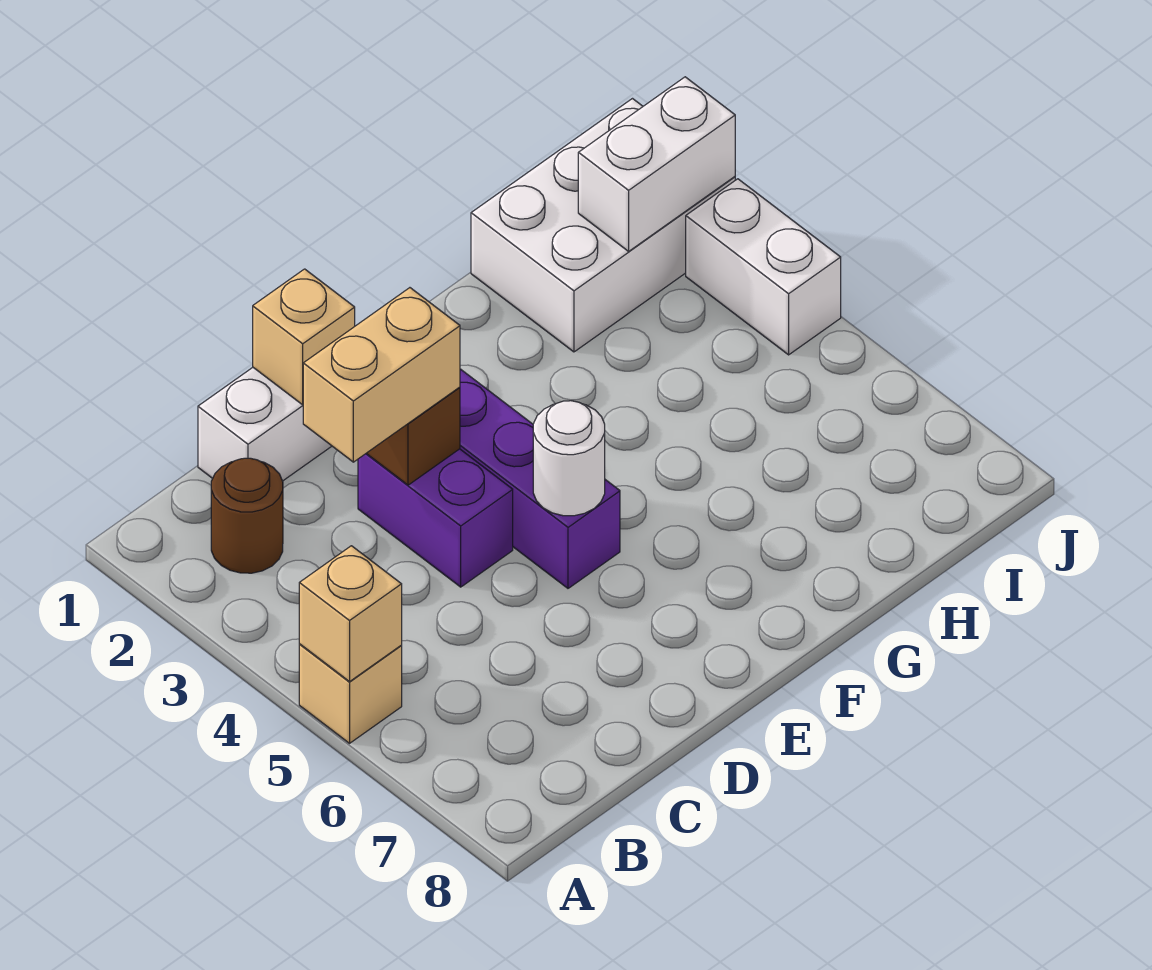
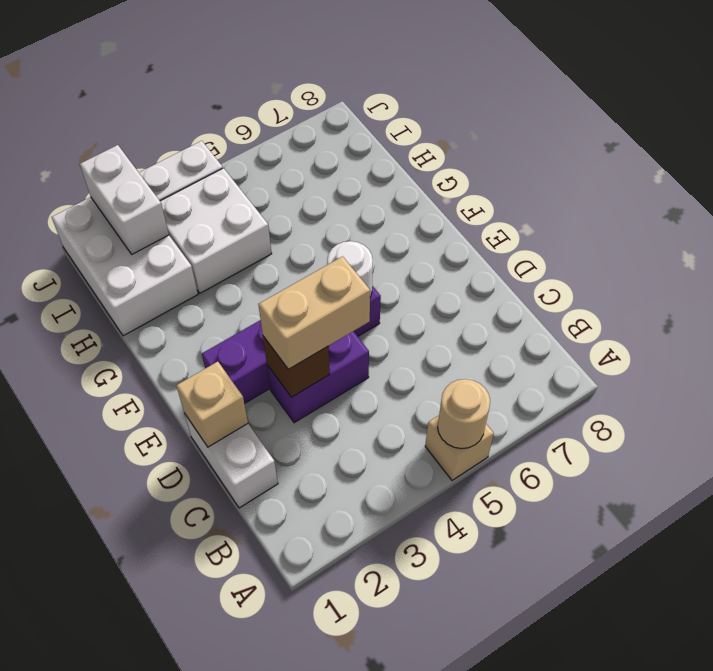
tan brick A5 level 2 -> tan round brick A5 level 2
brown round brick B2 level 1 -> none
tan brick C3:D3 level 3 -> tan brick D3:D4 level 3
none -> white brick H3:I4 level 1

